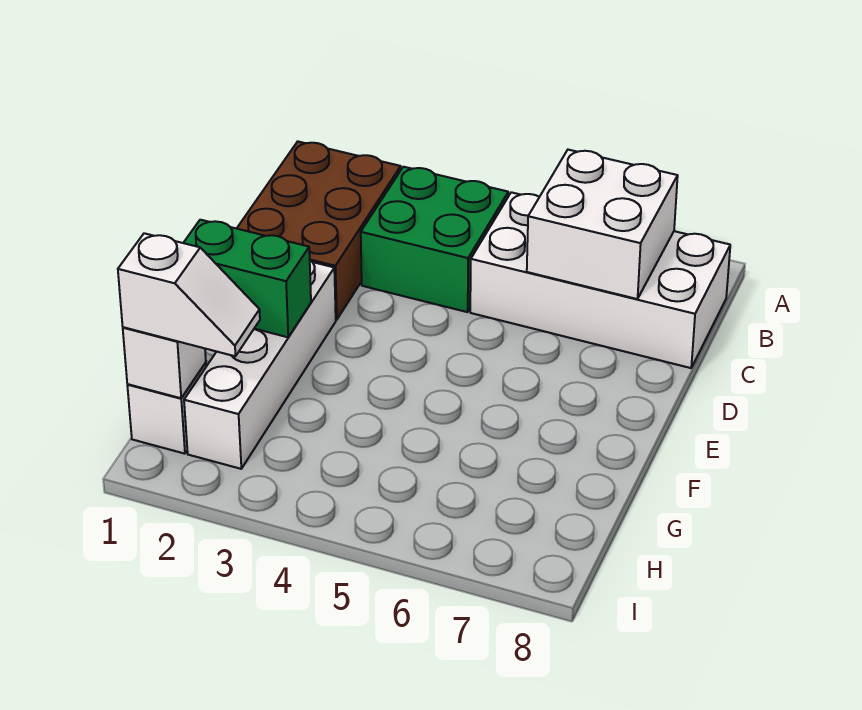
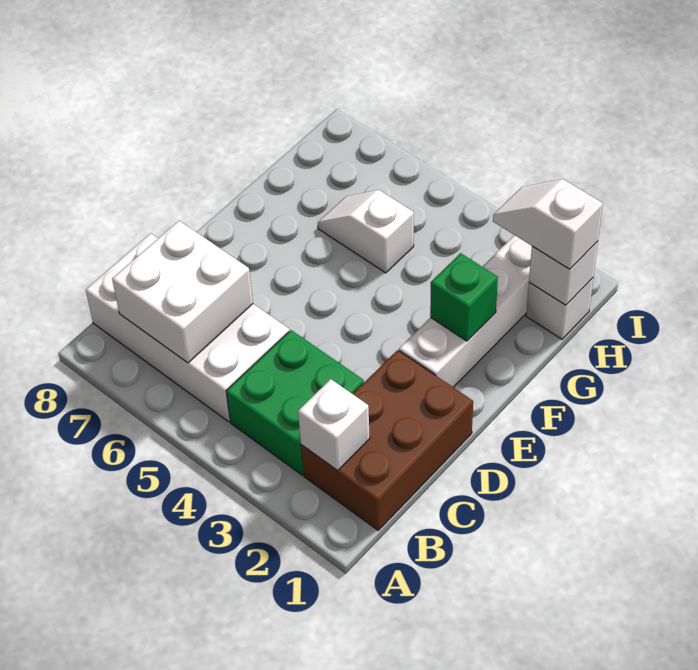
none -> white brick B2 level 2
green brick F1:F2 level 2 -> green brick F2 level 2
none -> white slope G5:G6 level 1 top 5

